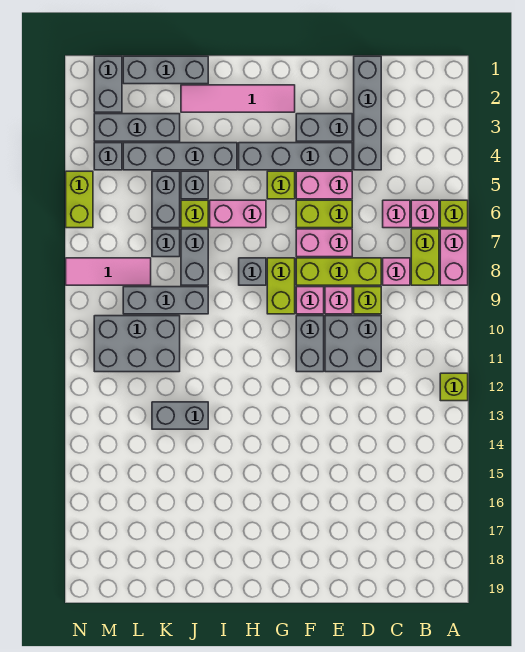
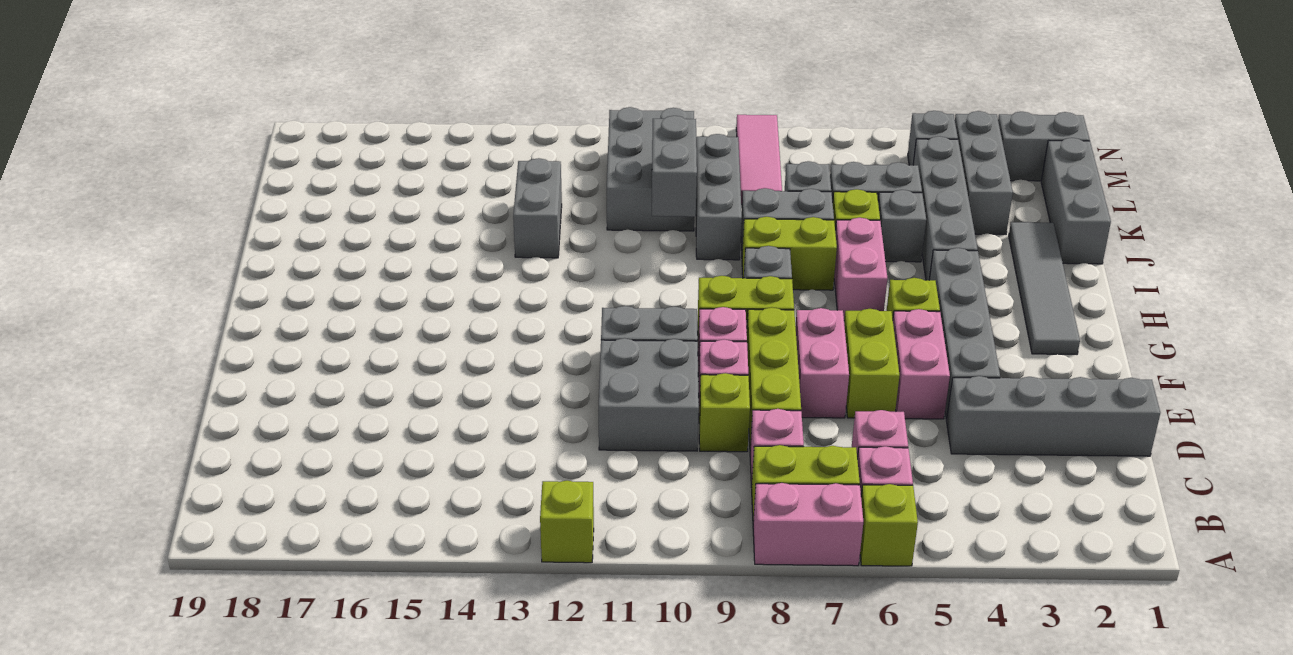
grey brick E3:F3 level 1 -> grey brick J10:K10 level 2
pink tile G2:J2 level 1 -> grey tile G2:J2 level 1
lime brick N5:N6 level 1 -> lime brick I7:I8 level 1

